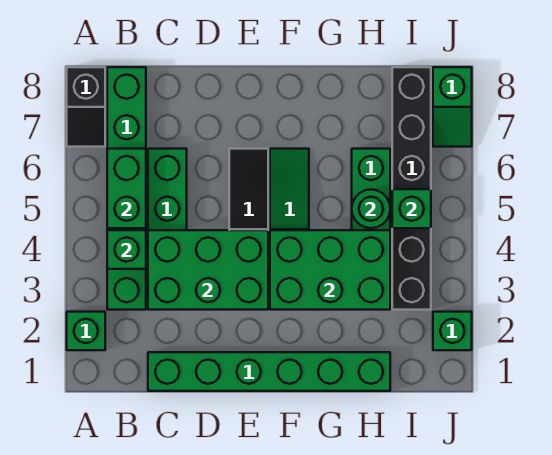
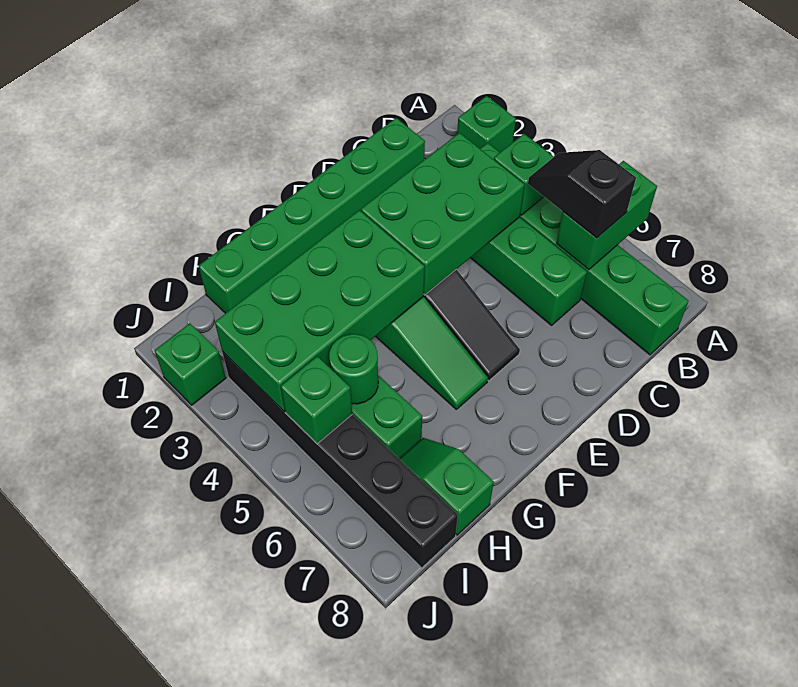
black slope A7:A8 level 1 top 8 -> black slope B5:B6 level 3 top 6
green brick B5:B6 level 2 -> green brick A6:B6 level 2
green brick F3:H4 level 2 -> green brick F3:I4 level 2
green slope J7:J8 level 1 top 8 -> green slope H7:H8 level 1 top 8

